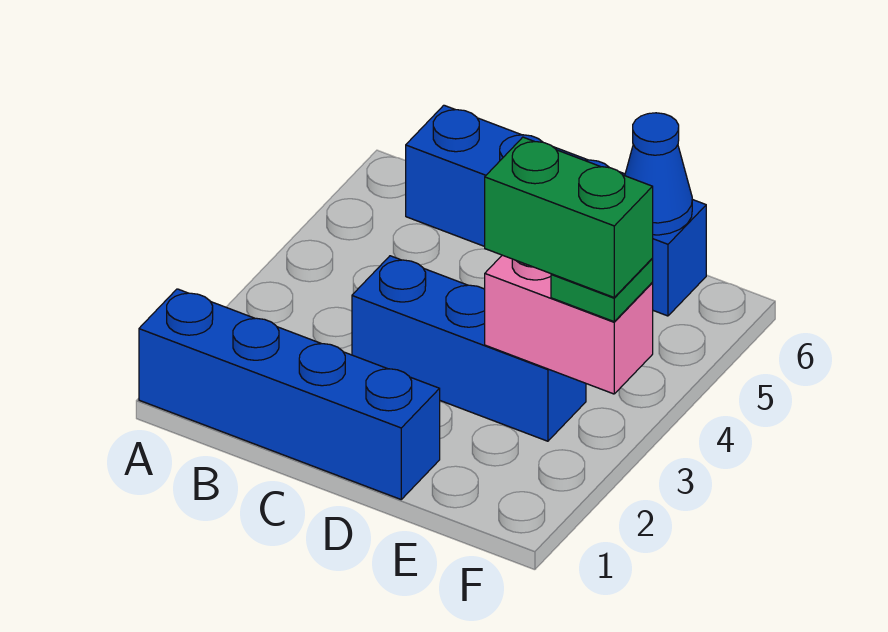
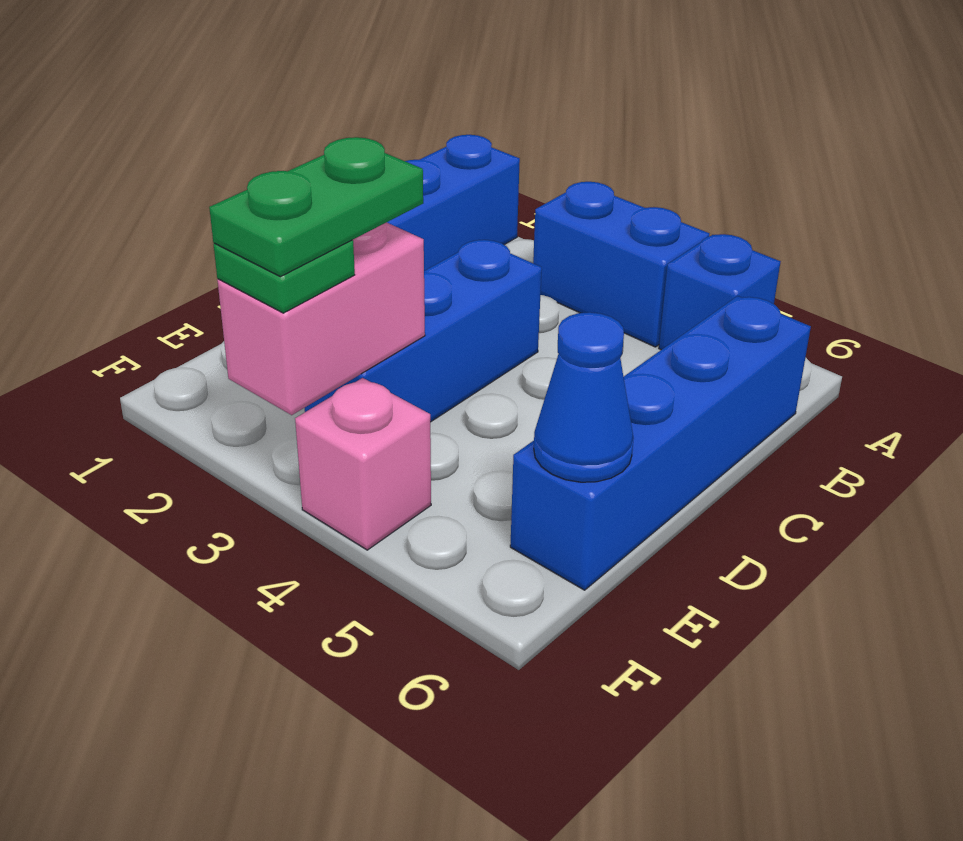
none -> blue brick A3:A4 level 1
none -> blue brick A5 level 1
green brick E3:F3 level 4 -> green plate E3:F3 level 4
none -> pink brick F4 level 1

